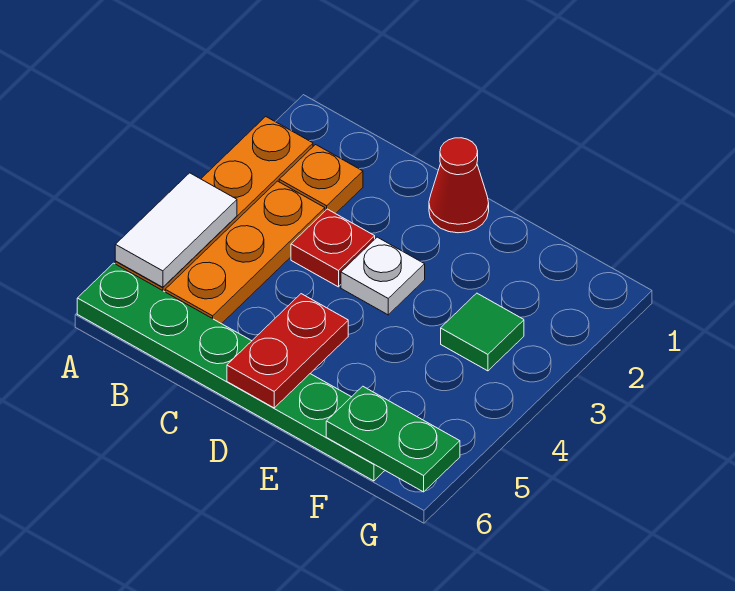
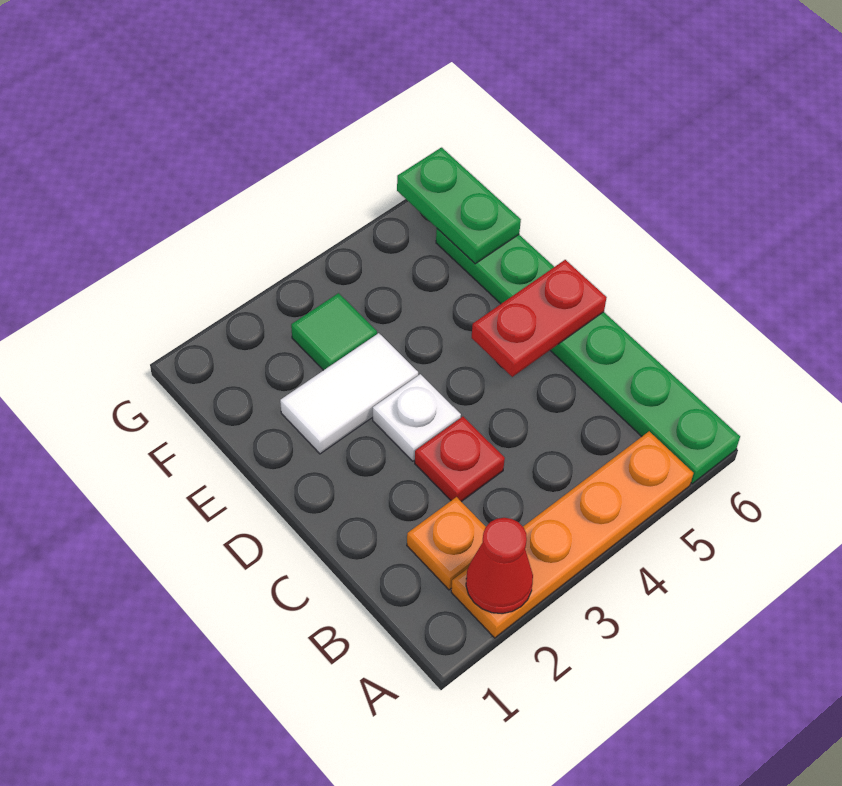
white tile A4:A5 level 2 -> white tile E2:E3 level 1
orange plate B3:B5 level 1 -> none
red cone D1 level 1 -> red cone A2 level 2

